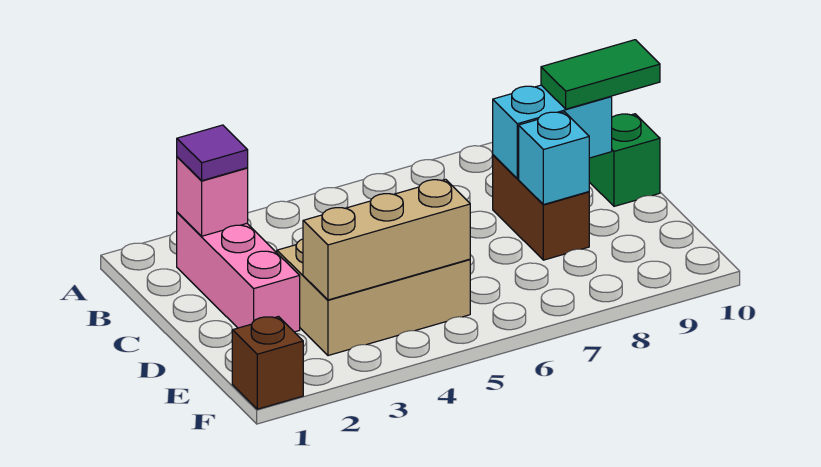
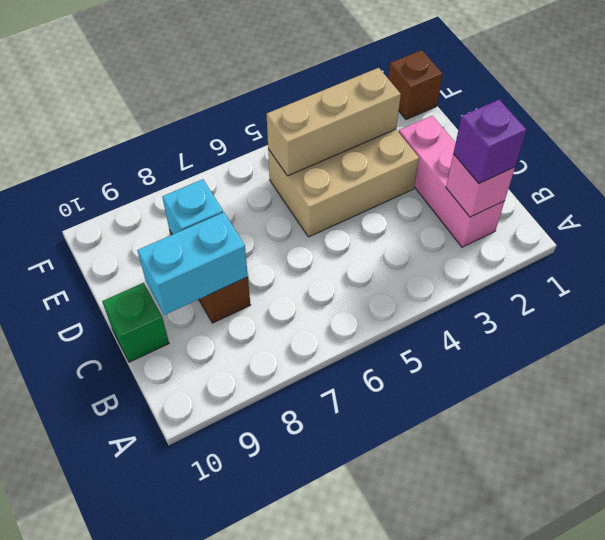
purple tile B2 level 3 -> purple brick B2 level 3
green tile C9:C10 level 3 -> none

